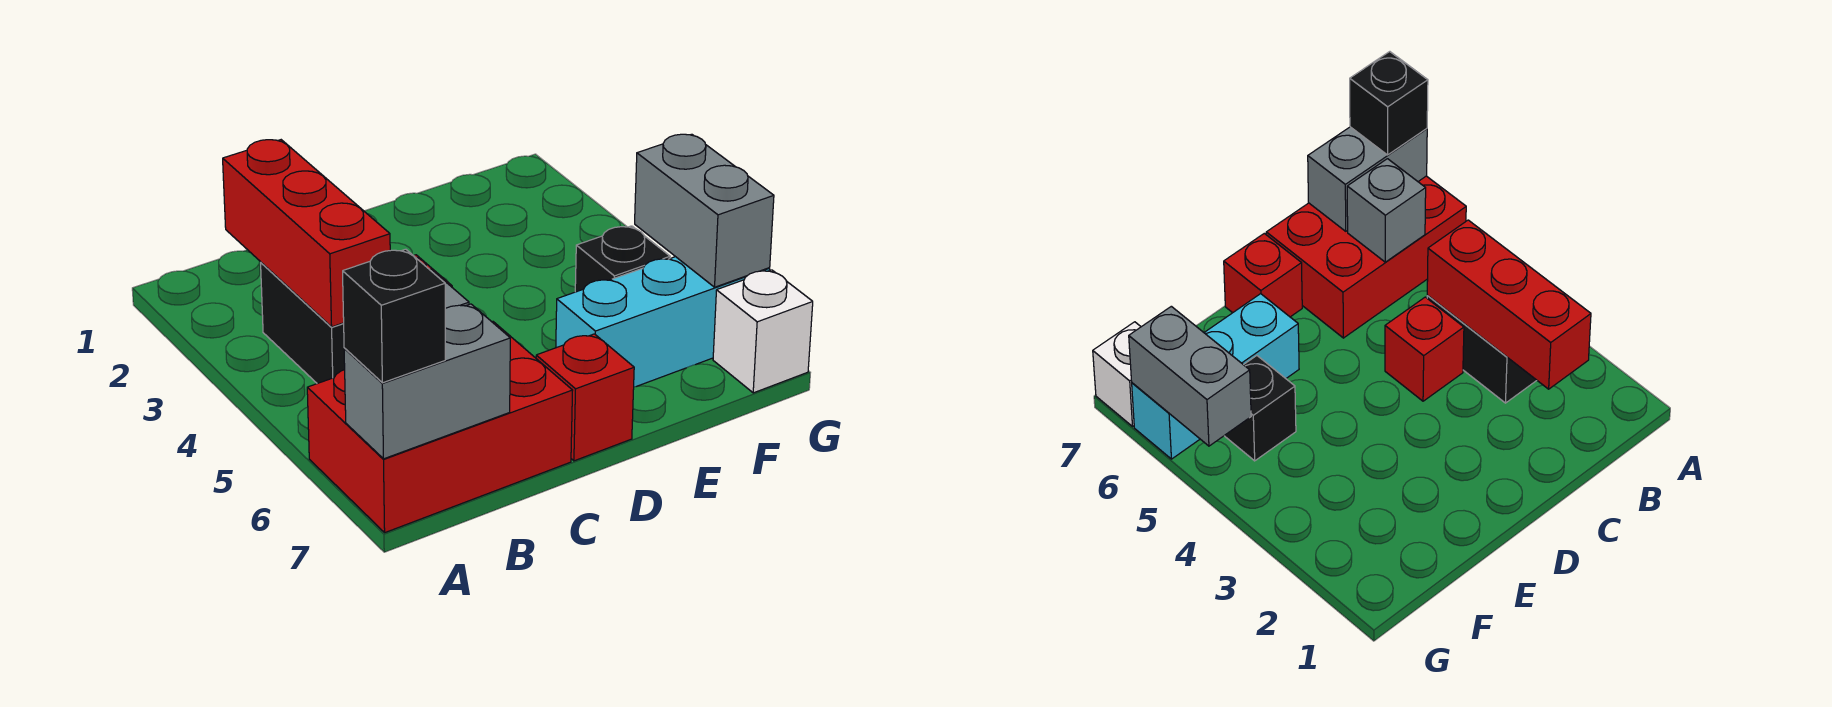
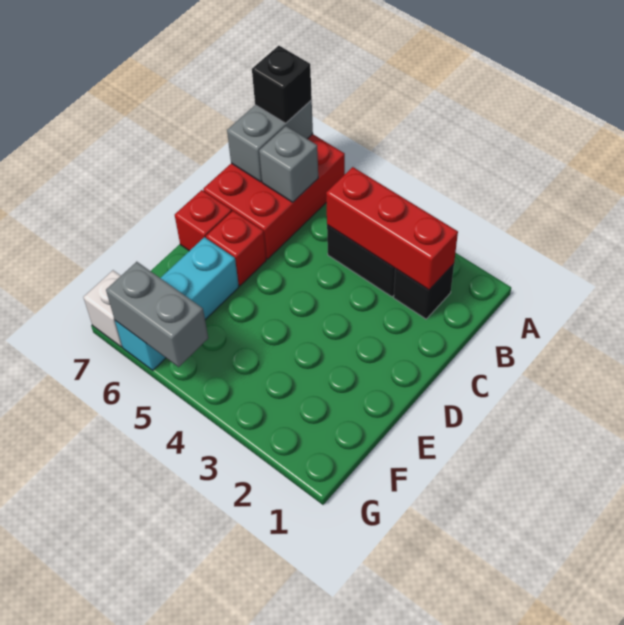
red brick C4 level 1 -> red brick D6 level 1
black brick F5 level 1 -> black brick B2 level 1

